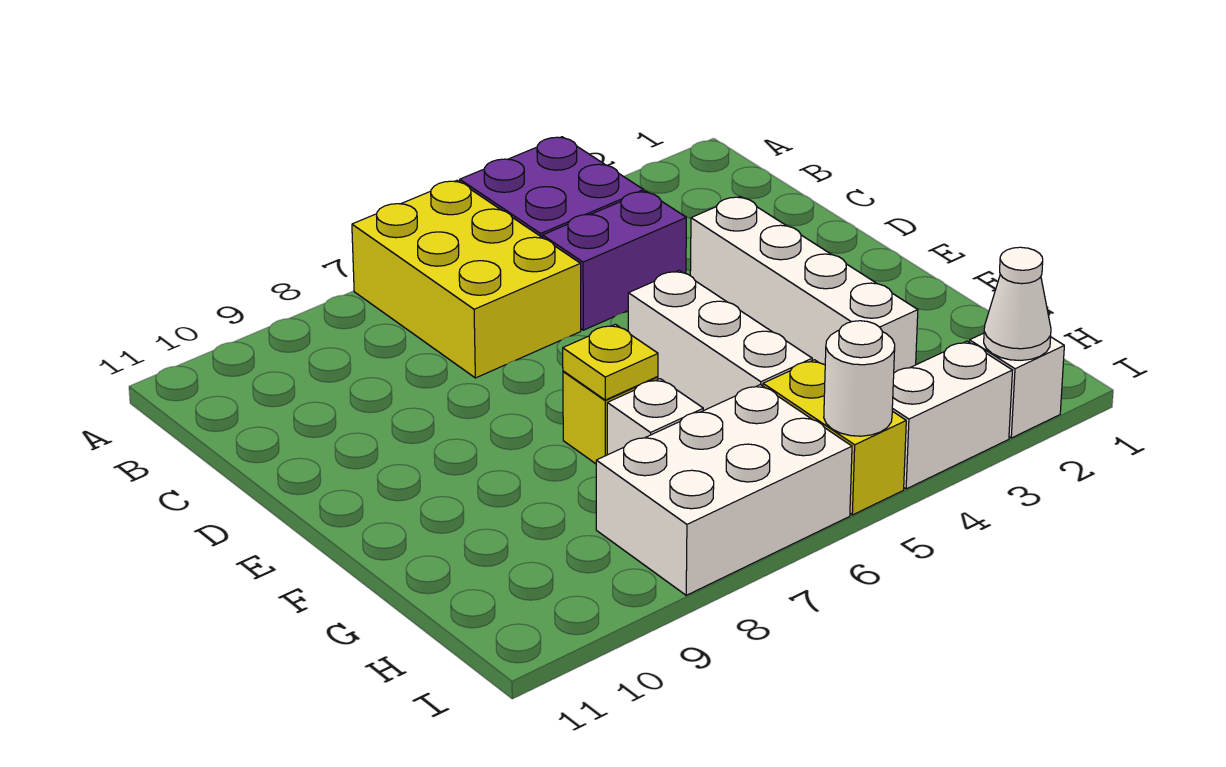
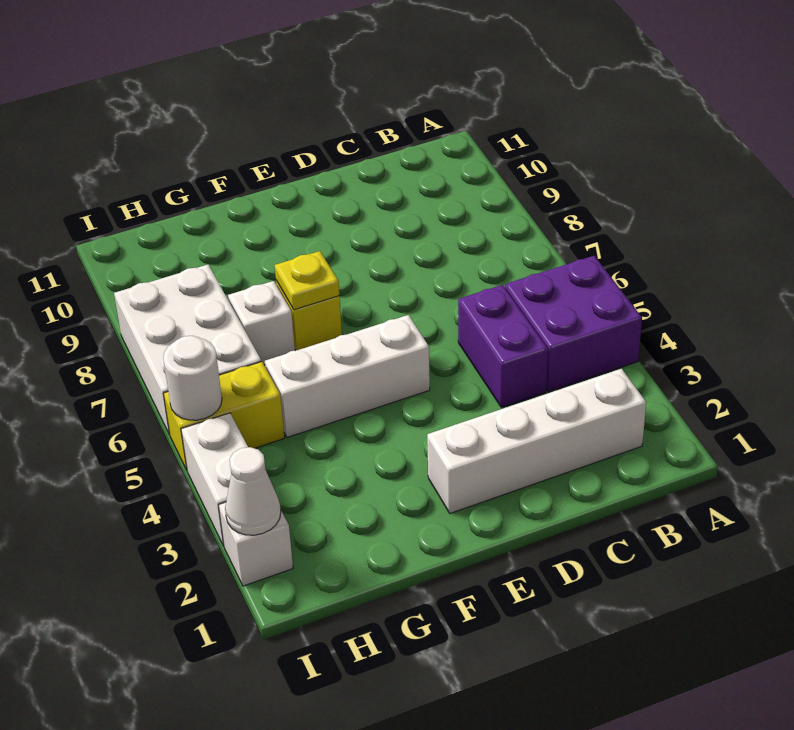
yellow brick A6:C7 level 1 -> none
white brick D3:G3 level 1 -> white brick B2:E2 level 1

